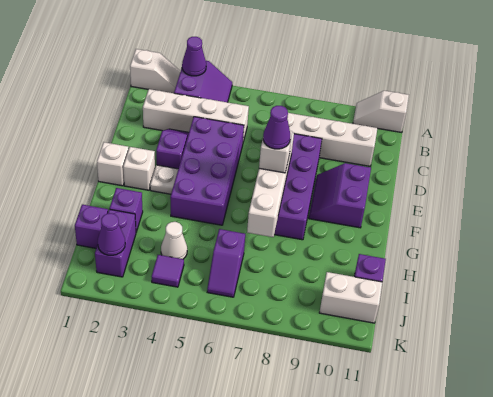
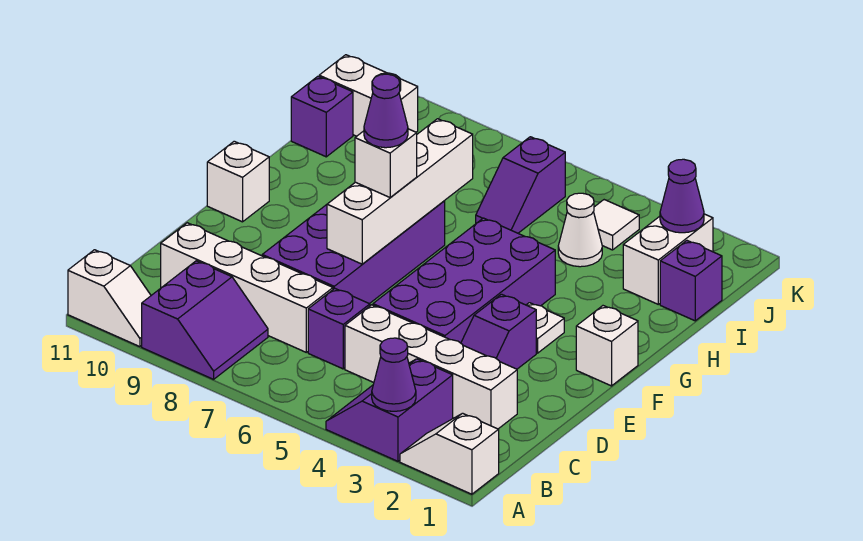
purple slope E9:F10 level 1 top 10 -> purple slope A8:B9 level 1 top 9
white brick F2 level 1 -> white brick F11 level 1
purple brick H2 level 1 -> purple brick C6 level 1
purple brick I2:J2 level 1 -> white brick I2:J2 level 1
purple slope I6:J6 level 1 top I -> purple slope I6:J6 level 1 top J
purple tile J4 level 1 -> white tile J4 level 1

